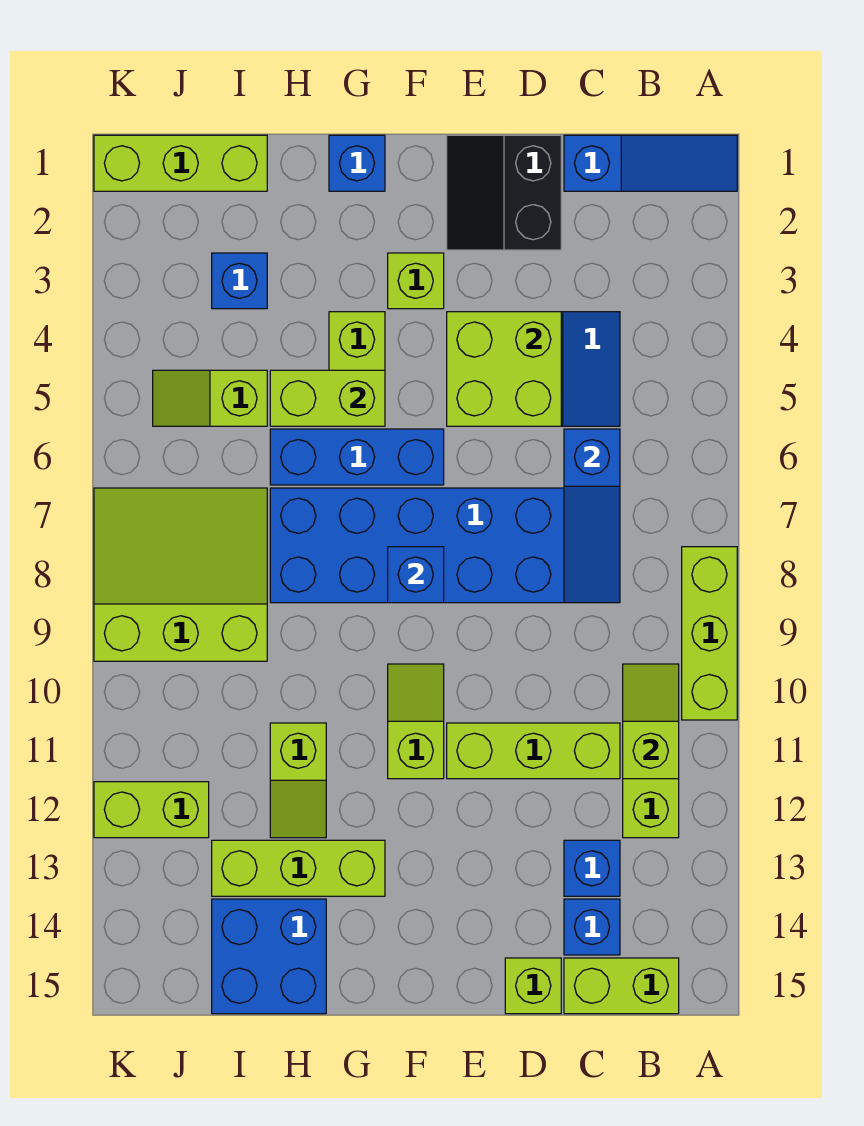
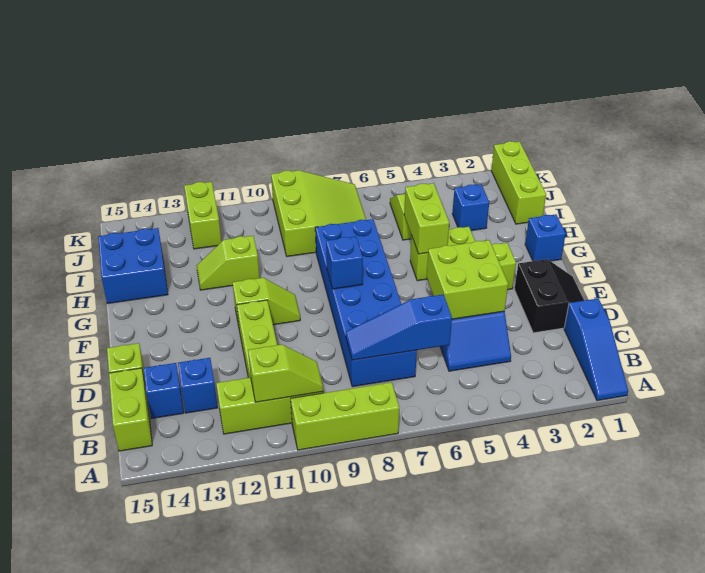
black slope D1:E2 level 1 top D -> black slope D1:E2 level 1 top 2
blue brick F6:H6 level 1 -> none
lime brick G13:I13 level 1 -> none

